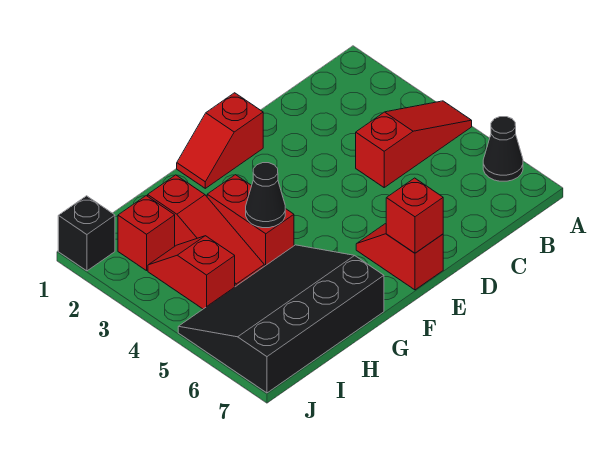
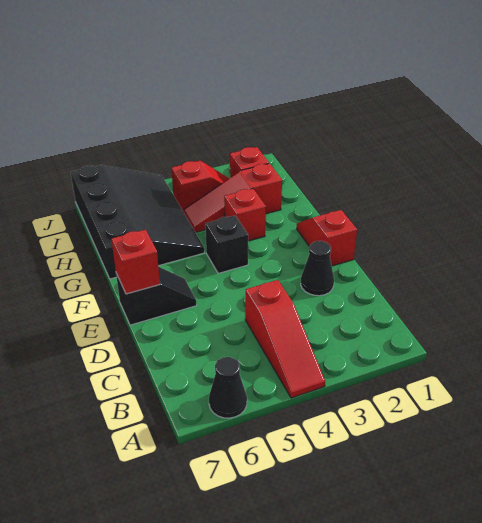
red slope E6:E7 level 1 top 7 -> black slope E6:E7 level 1 top 7
red brick G3:G4 level 1 -> red brick G3 level 1
black cone G4 level 2 -> black cone D2 level 1
black brick J1 level 1 -> black brick F4 level 1

